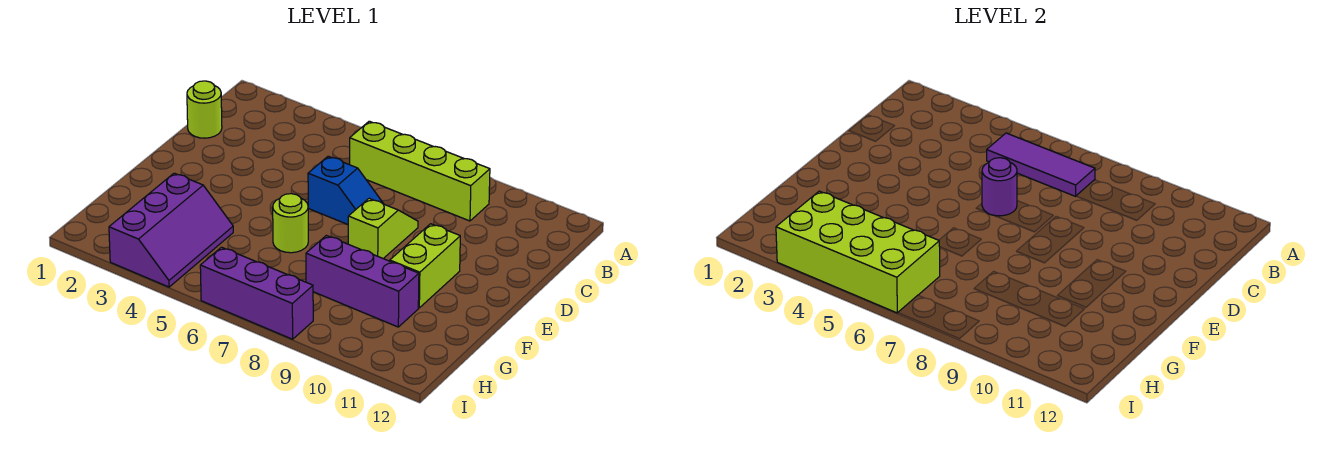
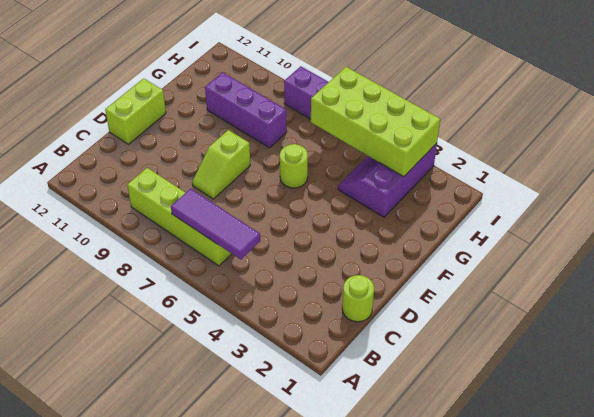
blue slope D6:D7 level 1 top 6 -> none
purple round brick D6 level 2 -> none
lime brick E10:F10 level 1 -> lime brick D12:E12 level 1

